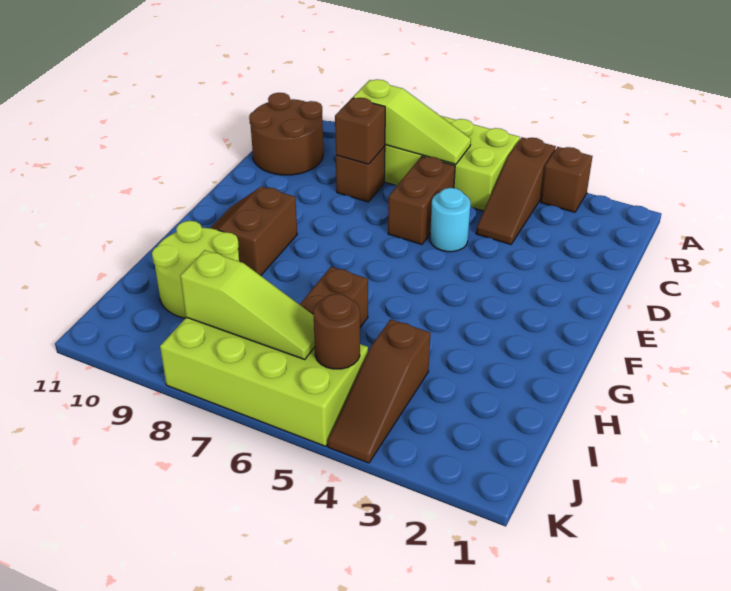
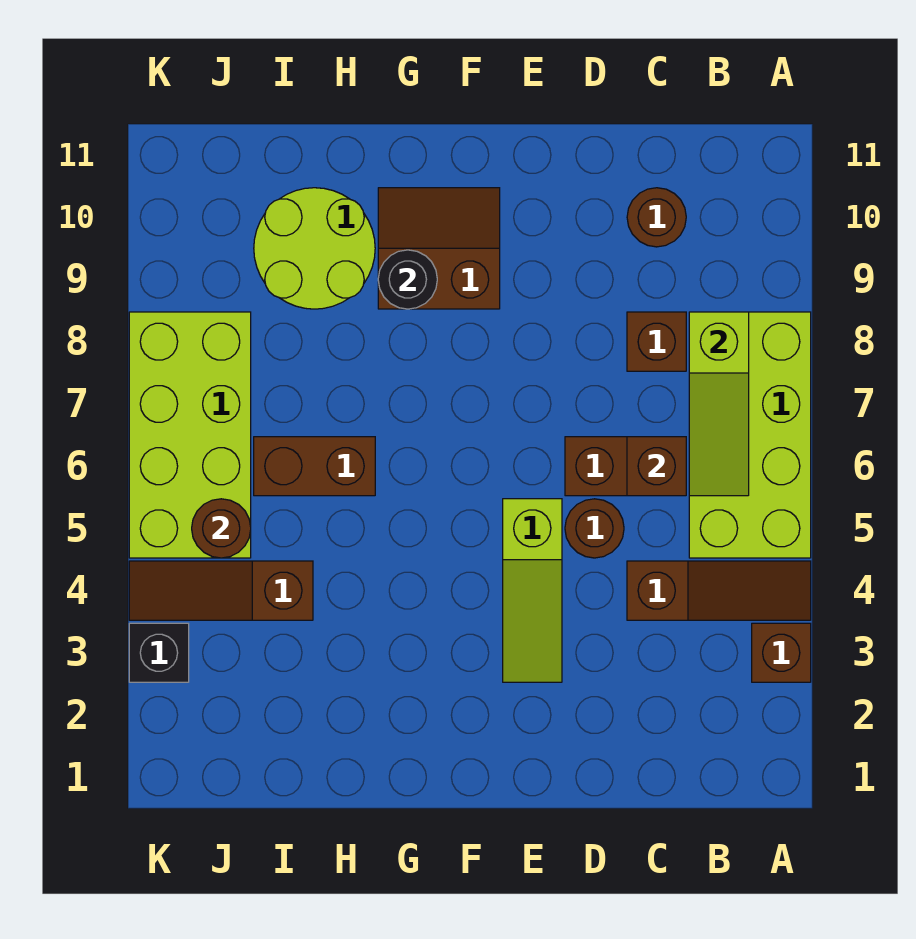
brown slope A4:C4 level 1 top A -> brown slope A4:C4 level 1 top C
brown round brick B10:C11 level 1 -> brown round brick C10 level 1
brown brick C8 level 2 -> brown brick C6 level 2
cyan round brick D5 level 1 -> brown round brick D5 level 1
none -> black round brick G9 level 2
lime slope J6:J8 level 2 top 8 -> lime slope E3:E5 level 1 top 5
none -> black brick K3 level 1

